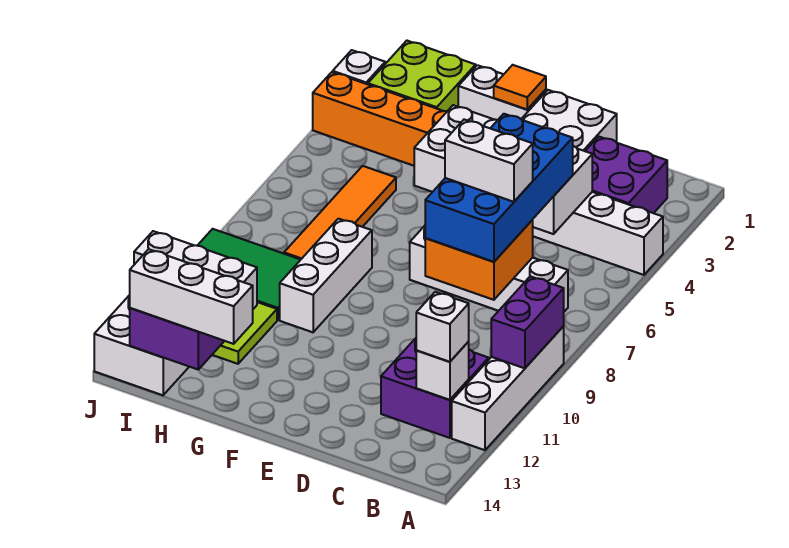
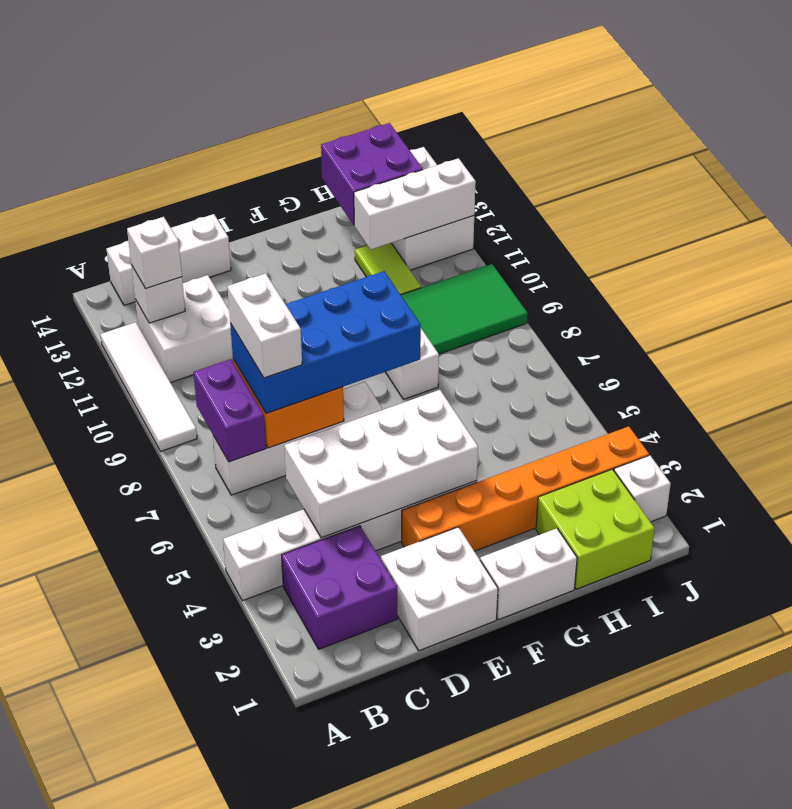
white brick A9:A12 level 1 -> white tile A9:A12 level 1
purple brick A9:A10 level 2 -> purple brick B7:B8 level 2
purple brick B11:C12 level 1 -> white brick B11:C12 level 1
blue brick C5:D8 level 3 -> blue brick C7:F8 level 3
white brick C7:D7 level 4 -> white brick C7:C8 level 4
orange tile F1 level 2 -> none
white brick G14:I14 level 3 -> white brick B14:D14 level 1
orange tile H5:H8 level 1 -> none

